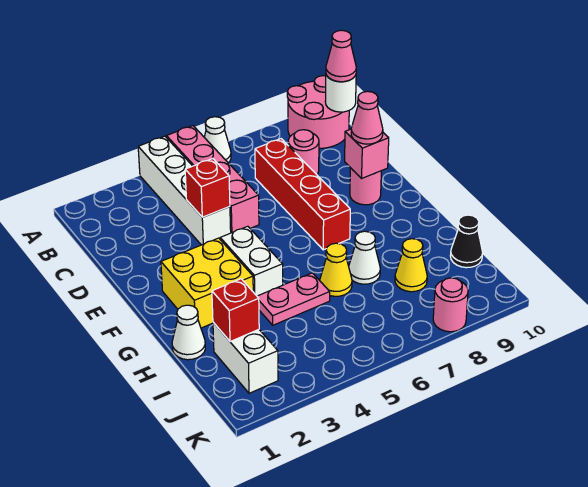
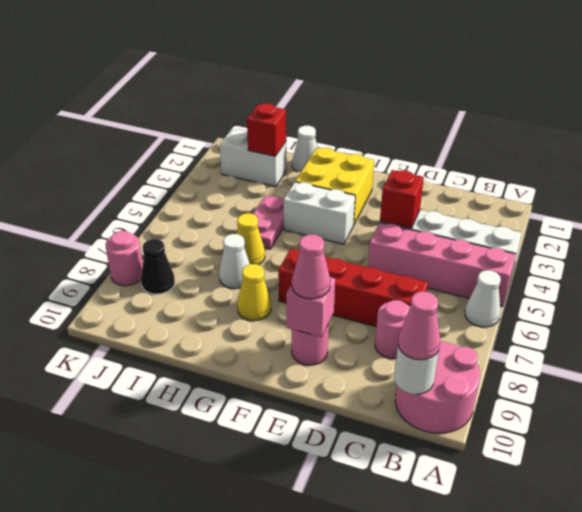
yellow cone I8 level 1 -> yellow cone G8 level 1
black cone I10 level 1 -> black cone J8 level 1

